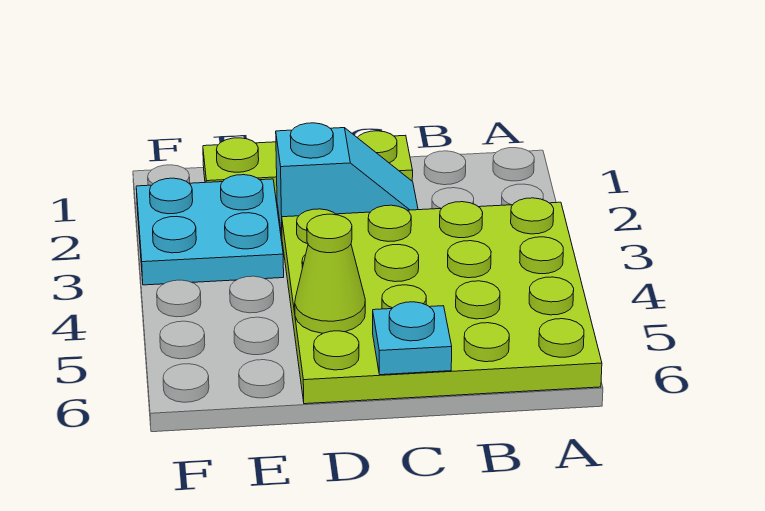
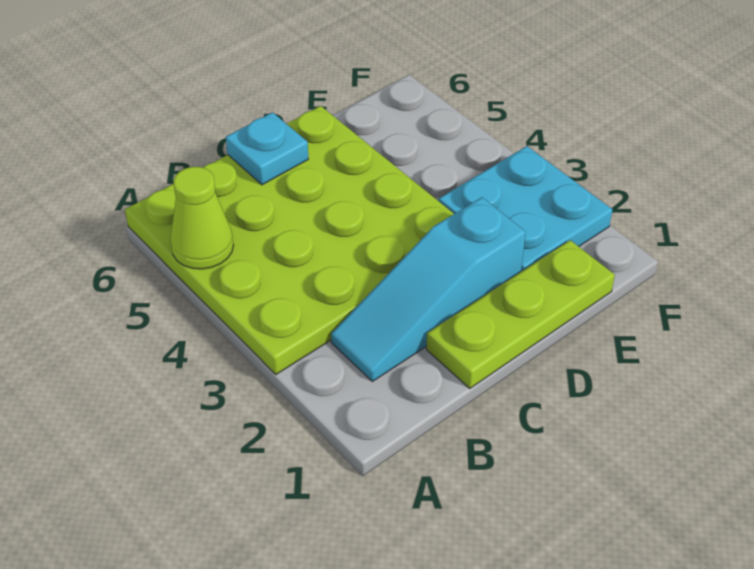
cyan slope C2:D2 level 1 top D -> cyan slope B2:D2 level 1 top D
lime cone D5 level 2 -> lime cone A5 level 2

